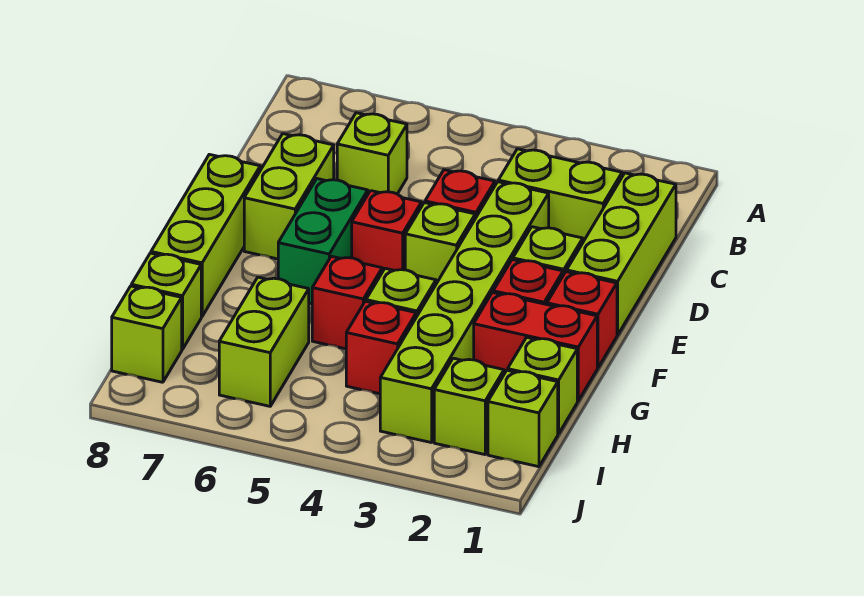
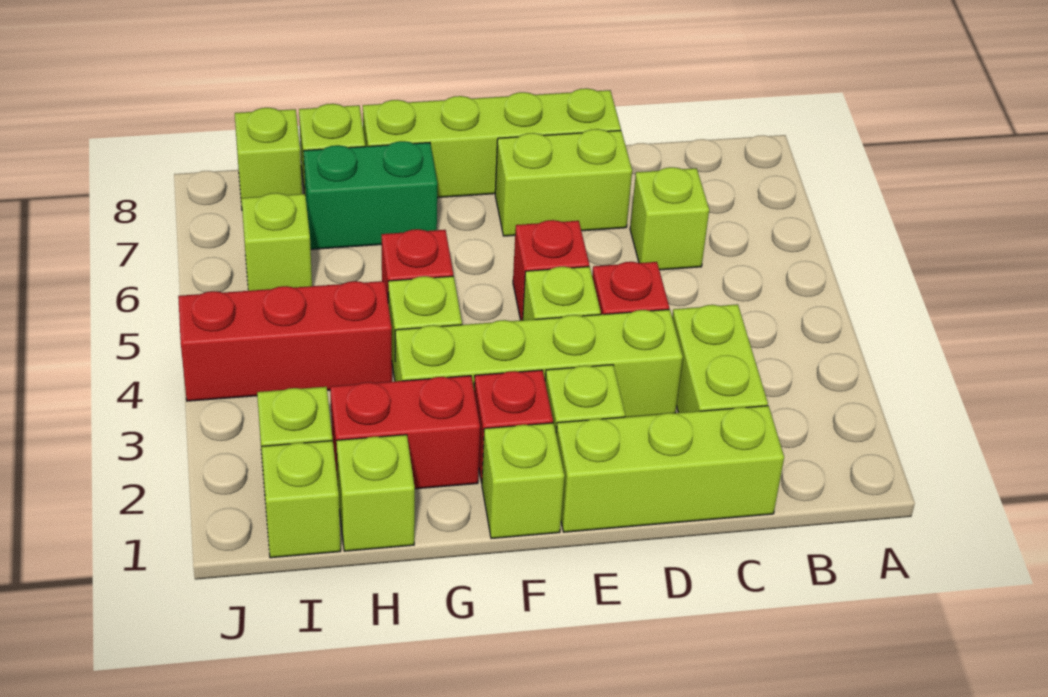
lime brick D3:I3 level 1 -> lime brick D3:G3 level 1
green brick E6:F6 level 1 -> green brick G7:H7 level 1
lime brick E8:G8 level 1 -> lime brick D8:G8 level 1
red brick F1 level 1 -> lime brick F1 level 1
red brick G1:G2 level 1 -> red brick G2:H2 level 1
red brick H4 level 1 -> red brick H4:J4 level 1
lime brick H6:I6 level 1 -> lime brick I6 level 1

